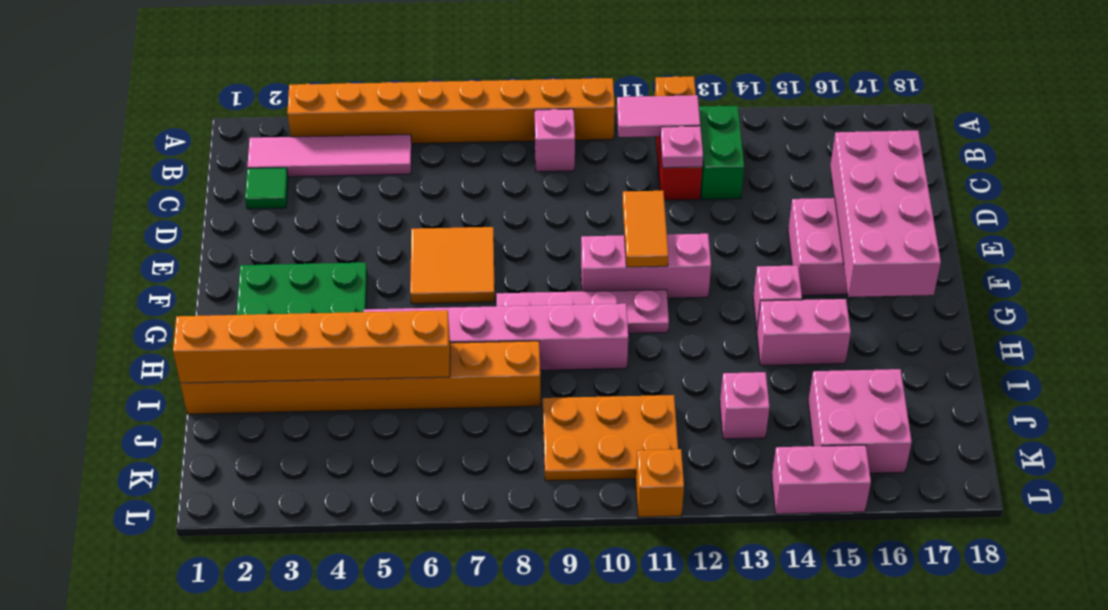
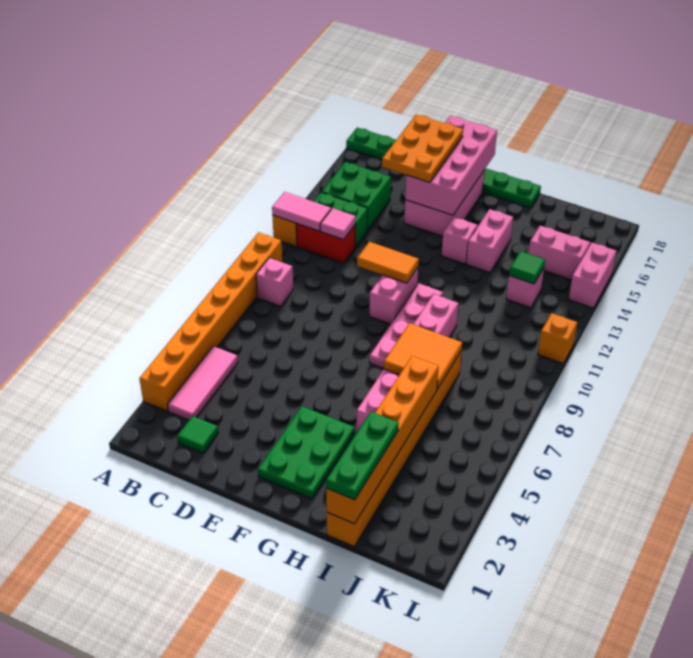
none -> green plate A18:H18 level 1
pink tile B2:B5 level 1 -> pink tile B3:B5 level 1
pink tile B11:B12 level 2 -> pink tile A12:B12 level 2
none -> green brick B14:C15 level 1
pink plate C12 level 2 -> pink tile C12 level 2
pink brick D16:G17 level 2 -> pink brick E15:F18 level 2
orange tile E6:F7 level 1 -> orange tile H7:I8 level 2
pink brick F10:F12 level 1 -> pink brick F10:F11 level 1
none -> green plate I1:I3 level 3
orange plate J9:K11 level 1 -> orange plate D15:E17 level 3
none -> green tile J13 level 2
pink brick J15:K16 level 1 -> pink brick J15:K15 level 1

